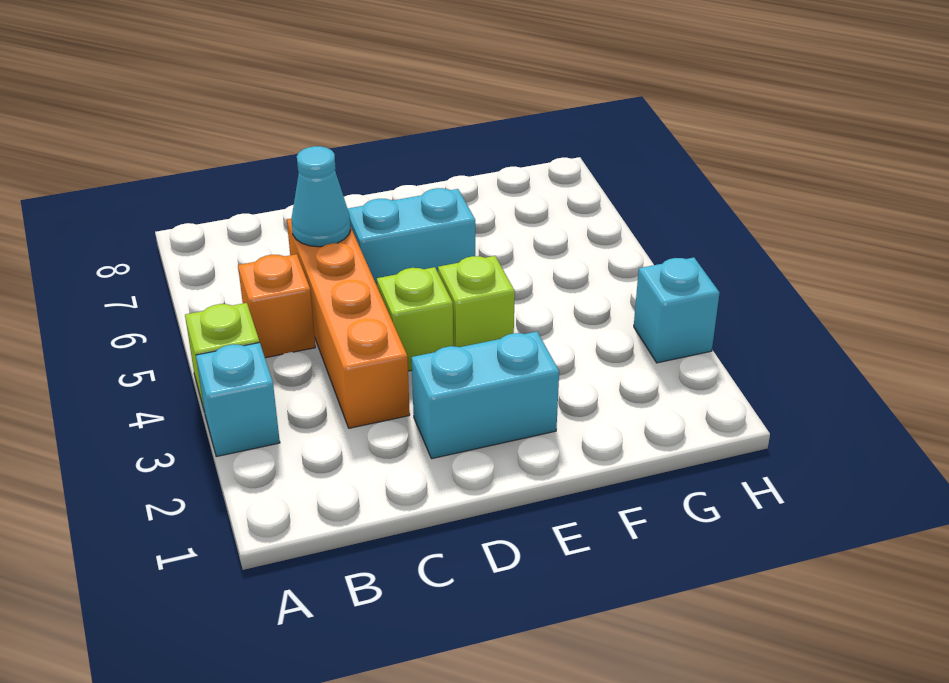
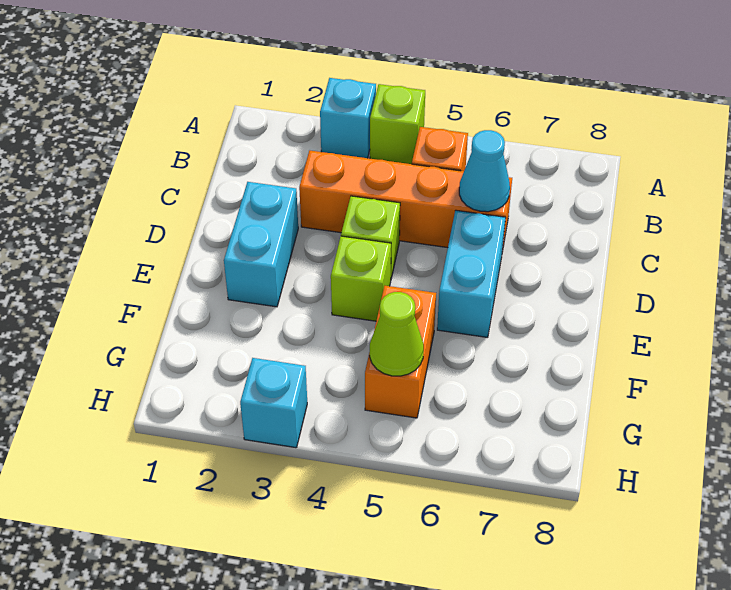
none -> orange brick F5:G5 level 1
none -> lime cone G5 level 2

